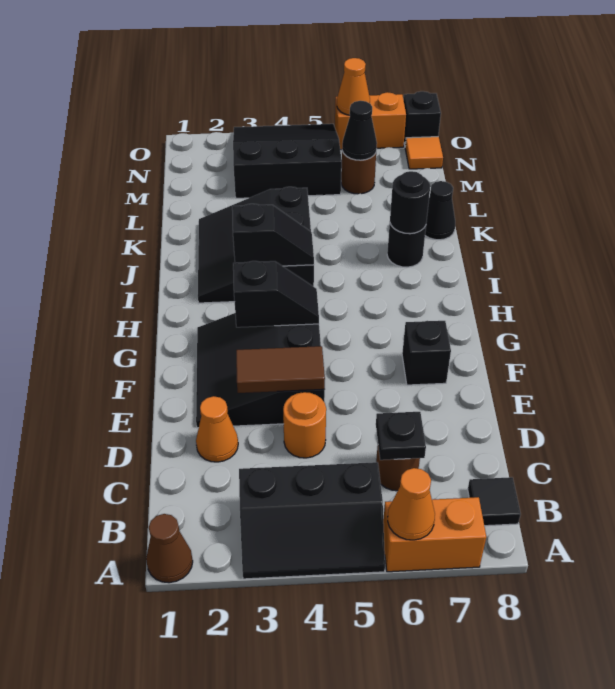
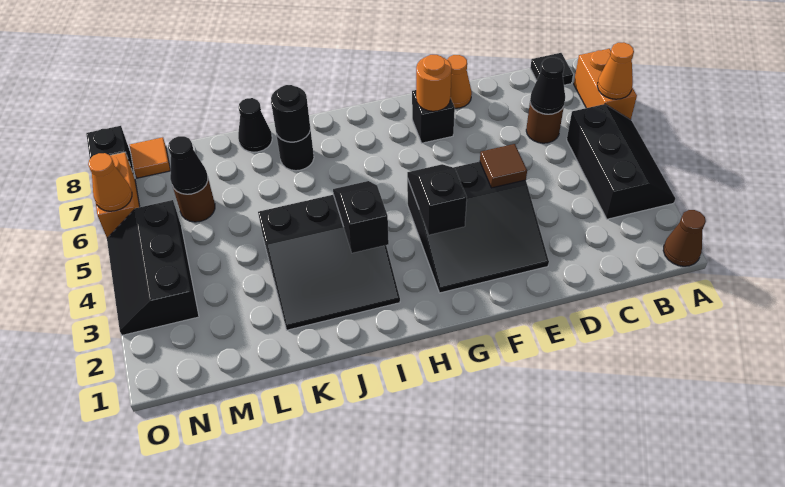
black plate C6 level 2 -> black cone C6 level 2
orange cone D2 level 1 -> orange cone E8 level 1
orange round brick D4 level 1 -> orange round brick F7 level 2
brown tile E3:E4 level 2 -> brown tile E4 level 2
black slope M3:O5 level 1 top M -> black slope N3:O5 level 1 top N

